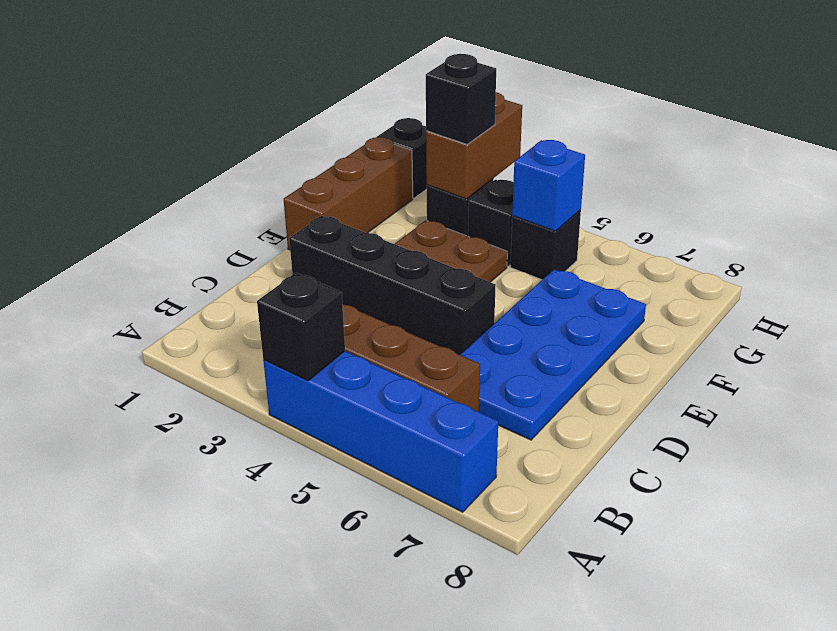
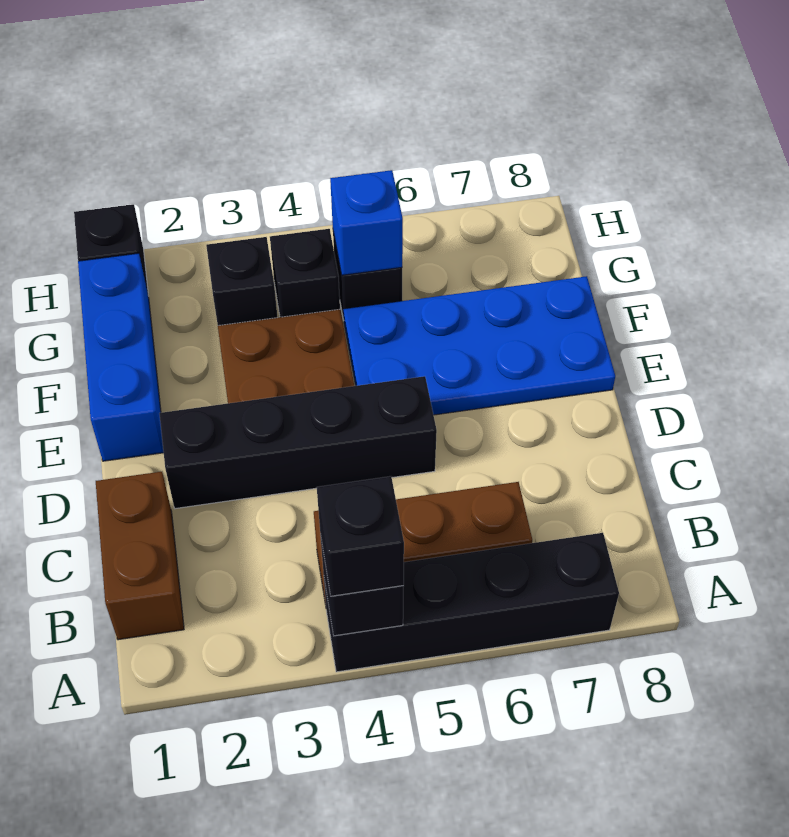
blue brick A4:A7 level 1 -> black brick A4:A7 level 1
blue plate C6:F7 level 1 -> blue plate E5:F8 level 1
brown brick E1:G1 level 1 -> blue brick E1:G1 level 1
brown brick G3:H3 level 2 -> brown brick B1:C1 level 1
black brick G3 level 3 -> black brick A4 level 3

